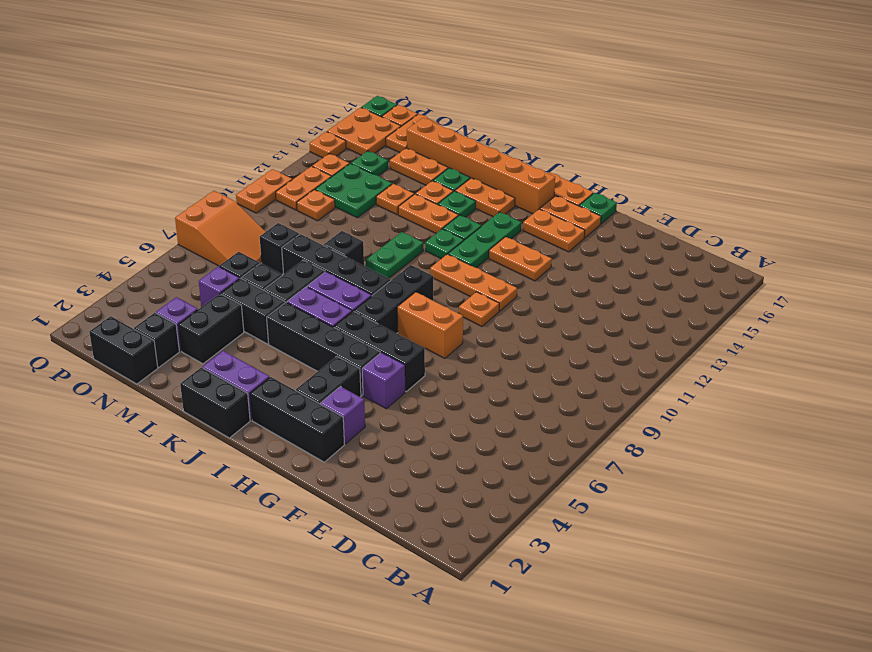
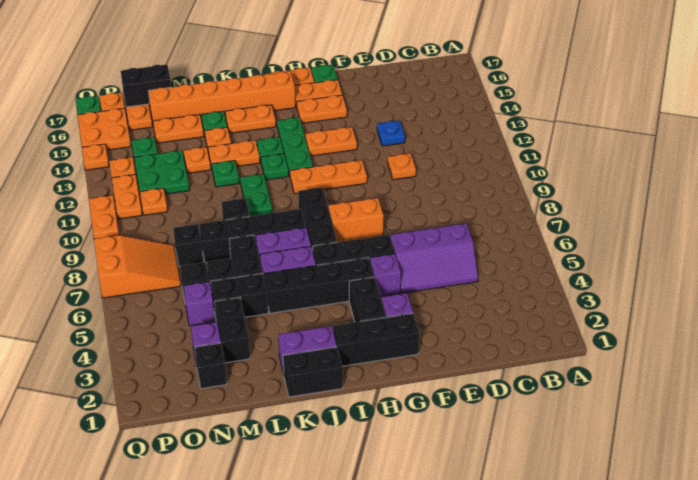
none -> purple slope D5:F6 level 1 top 6
none -> blue plate E13 level 1
orange plate G10 level 1 -> orange plate E11 level 1
green plate K14 level 1 -> green plate L12 level 1
black brick N1:O1 level 1 -> black brick N17:O17 level 2

